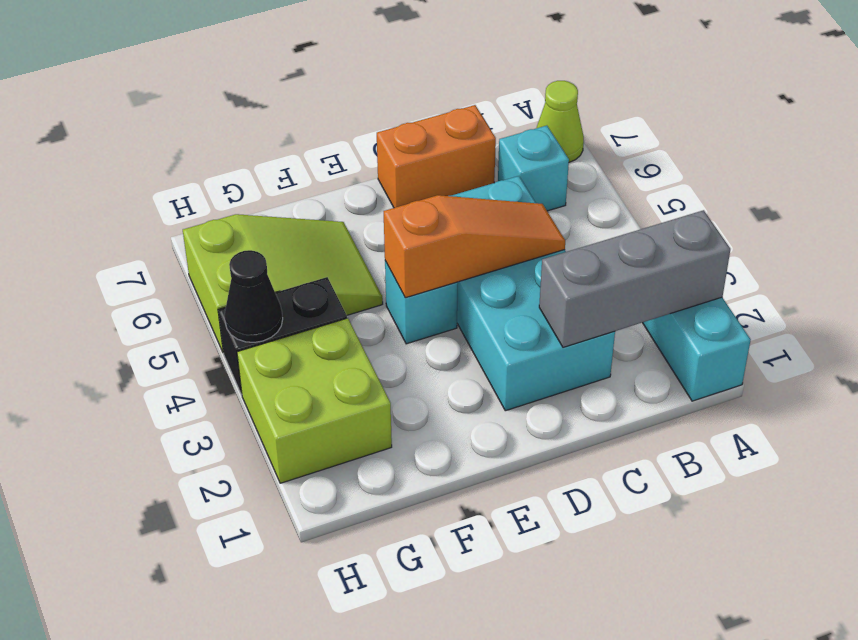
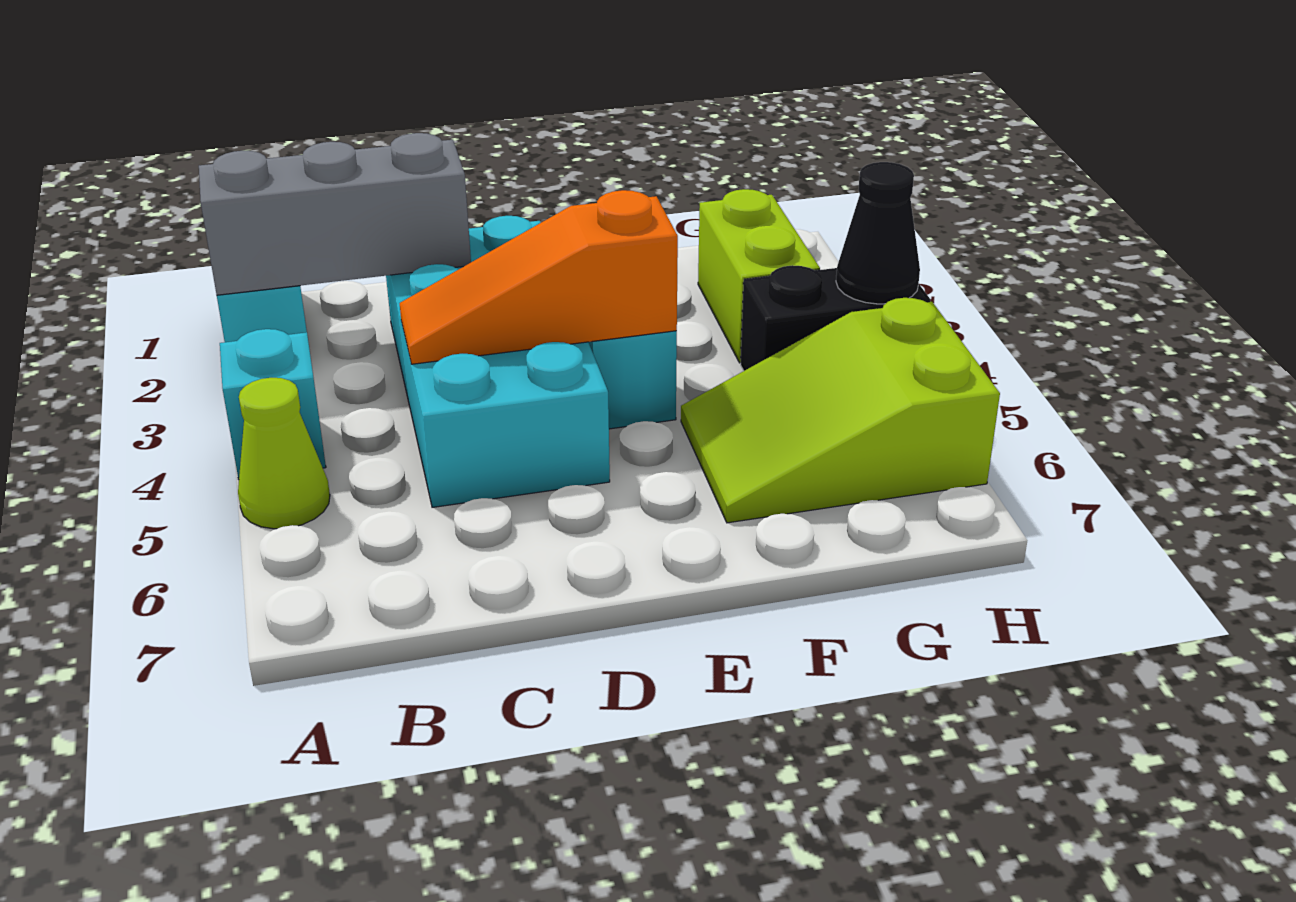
lime cone A7 level 1 -> lime cone A5 level 1
cyan brick B6 level 1 -> cyan brick A4 level 1
orange brick C7:D7 level 1 -> none
lime brick G2:H3 level 1 -> lime brick G2:G3 level 1

